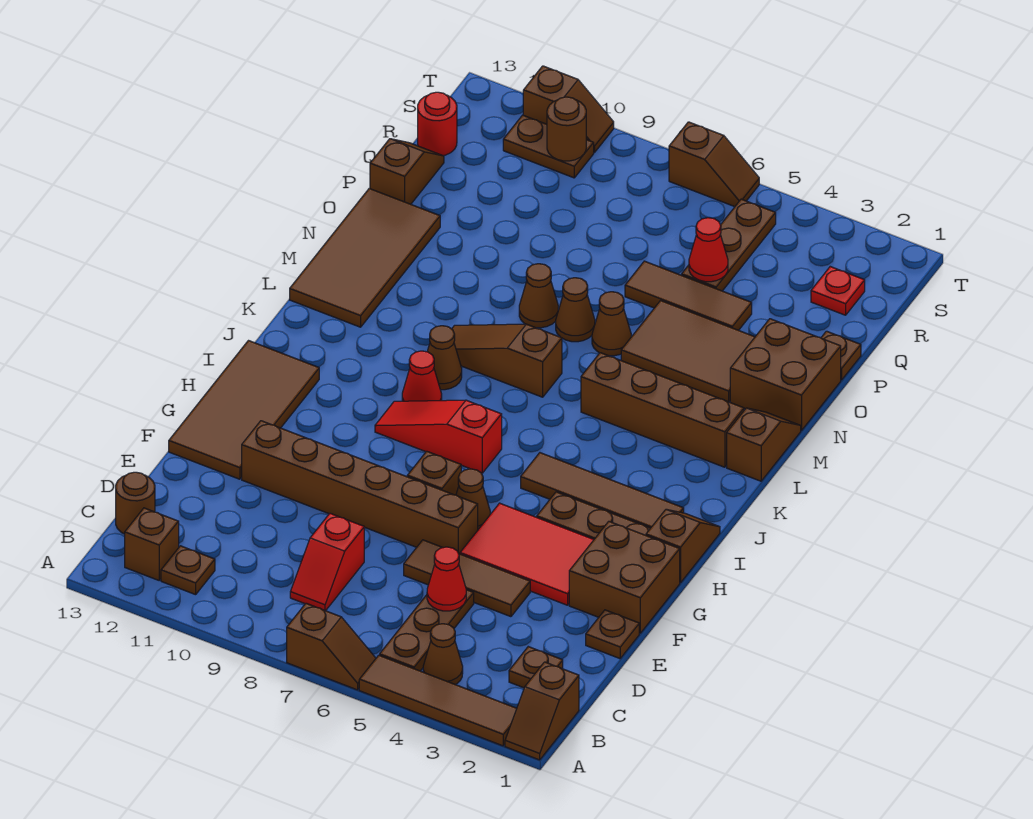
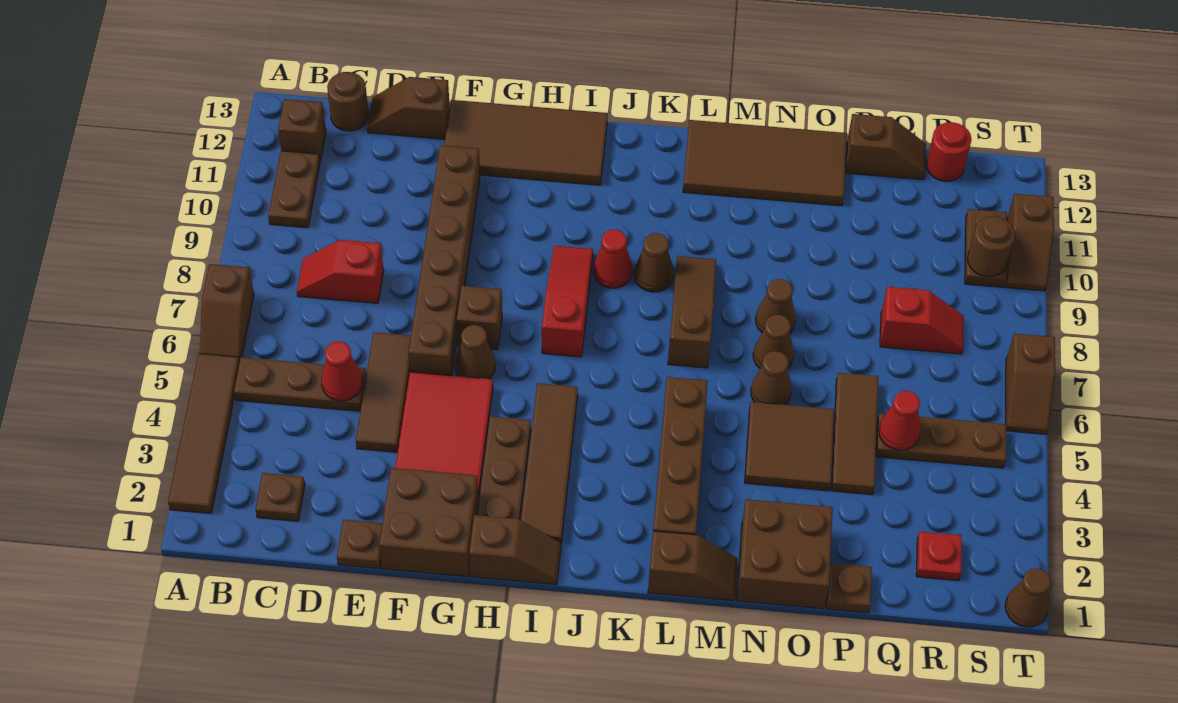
brown slope A1:B1 level 1 top B -> brown slope D13:E13 level 1 top E
brown cone B4 level 1 -> brown cone T1 level 1
brown plate B11 level 1 -> brown plate B10:B11 level 1
brown tile N3:O5 level 1 -> brown tile N4:O5 level 1
none -> red slope Q8:R8 level 1 top Q

